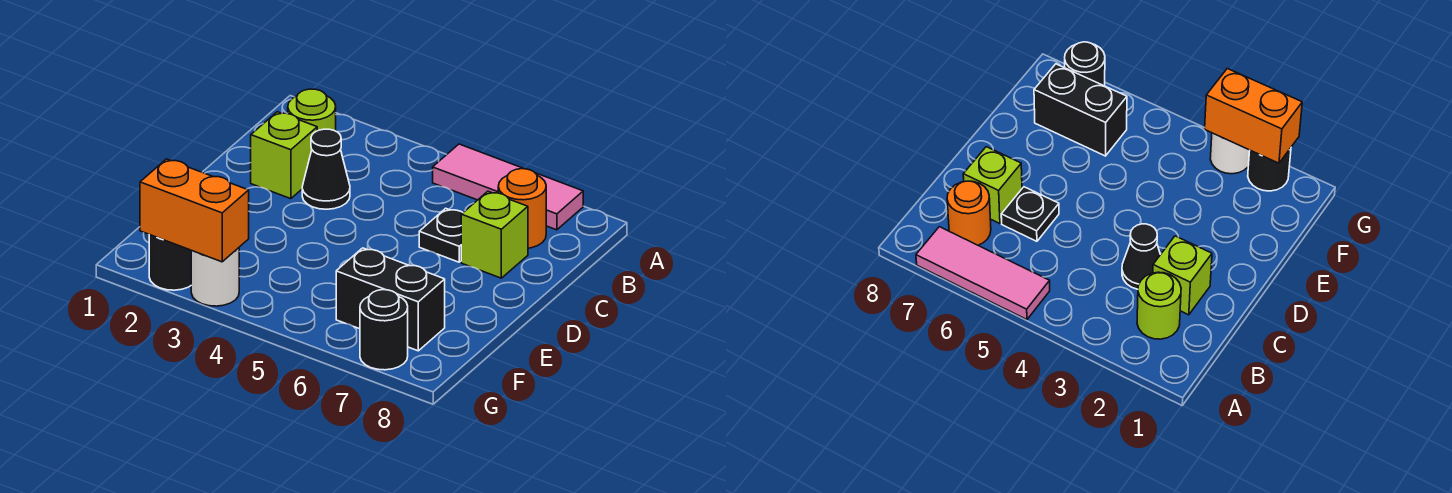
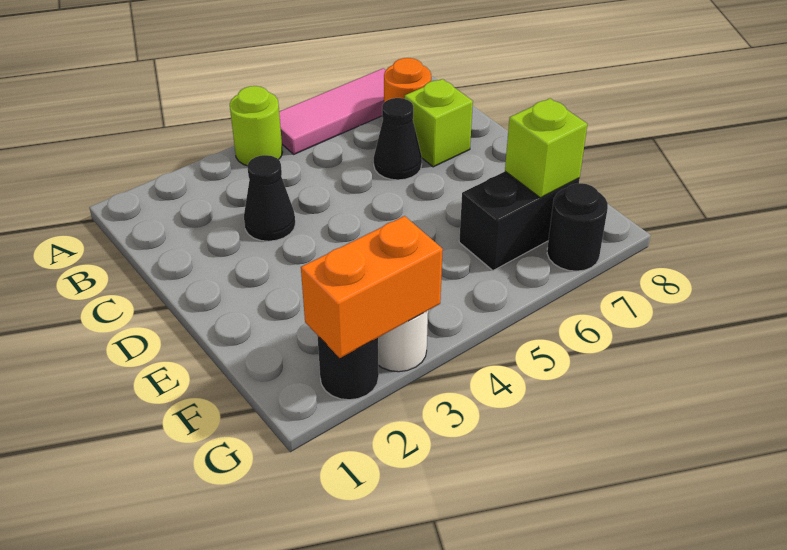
lime round brick B2 level 1 -> lime round brick A4 level 1
lime brick C2 level 1 -> lime brick F7 level 2
black plate C6 level 1 -> black cone C6 level 1

